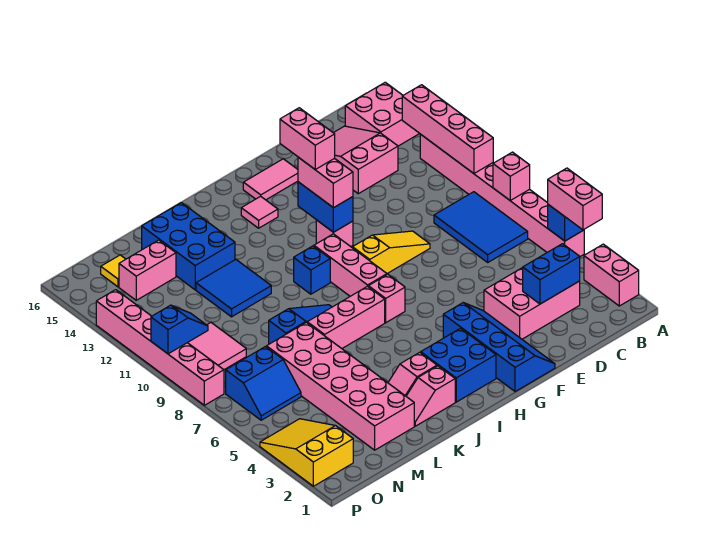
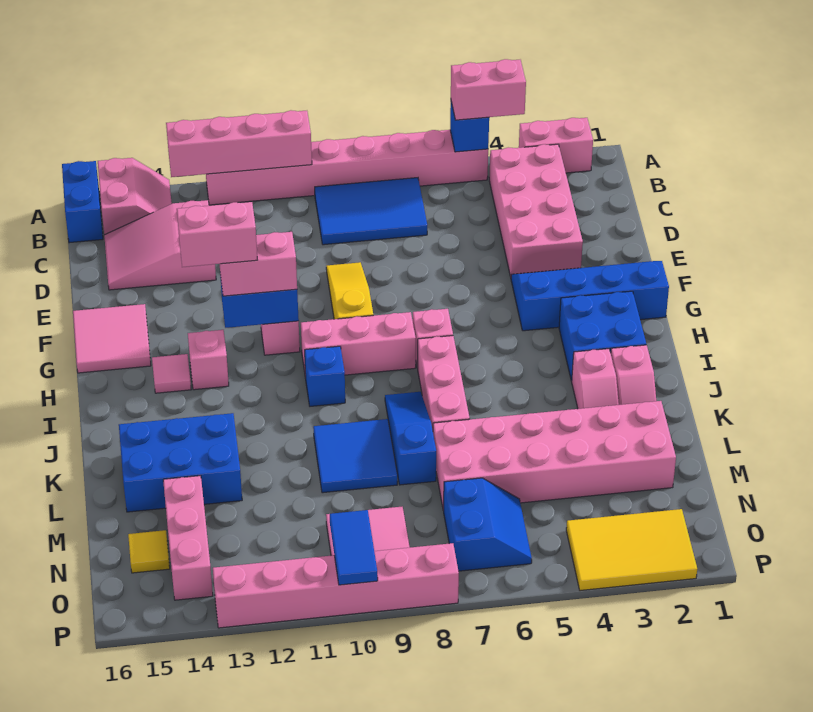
pink brick A8 level 2 -> pink brick H13 level 1
pink brick A14:B15 level 1 -> pink slope A14:B15 level 1 top 15
pink brick C3:E4 level 1 -> pink brick B3:E4 level 1
blue brick C3:D3 level 2 -> blue brick A16:B16 level 1
pink tile F15:G15 level 1 -> pink tile F15:G16 level 1
blue tile K11:L12 level 1 -> blue tile K9:L10 level 1
pink brick M14:N14 level 1 -> pink brick M14:O14 level 1
yellow slope O2:P4 level 1 top 2 -> yellow tile O2:P4 level 1
blue slope O10:P10 level 2 top P -> blue tile O10:P10 level 2

